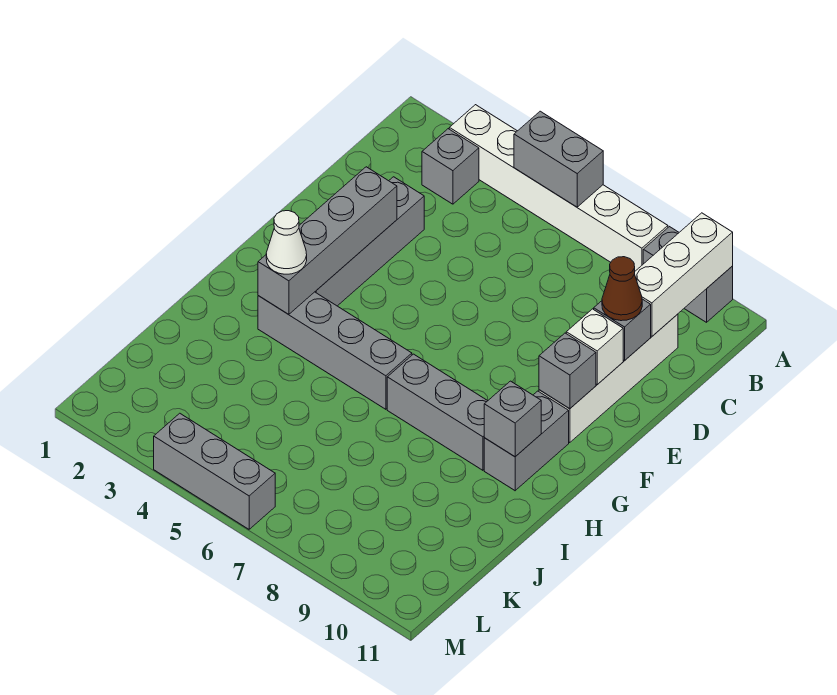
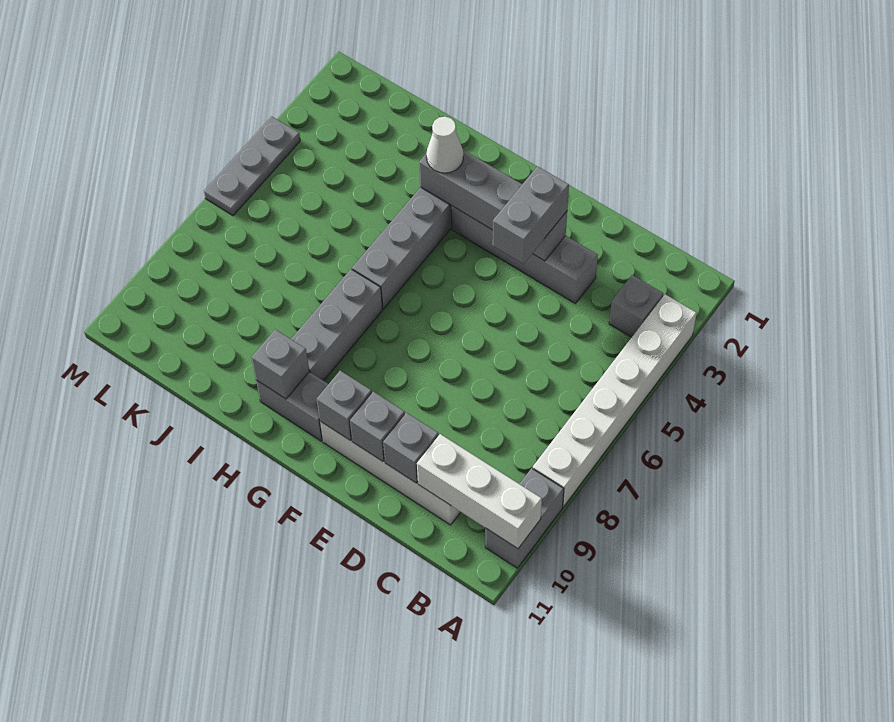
grey brick A5:A6 level 2 -> grey brick E3:E4 level 3
brown cone D10 level 3 -> none
white brick E10 level 2 -> grey brick E10 level 2
grey brick M4:M6 level 1 -> grey plate M4:M6 level 1

